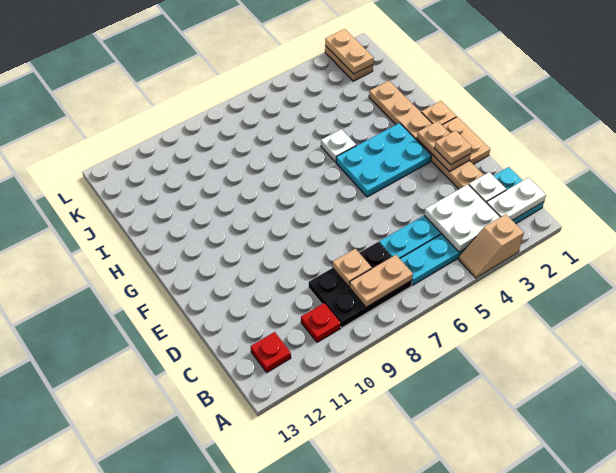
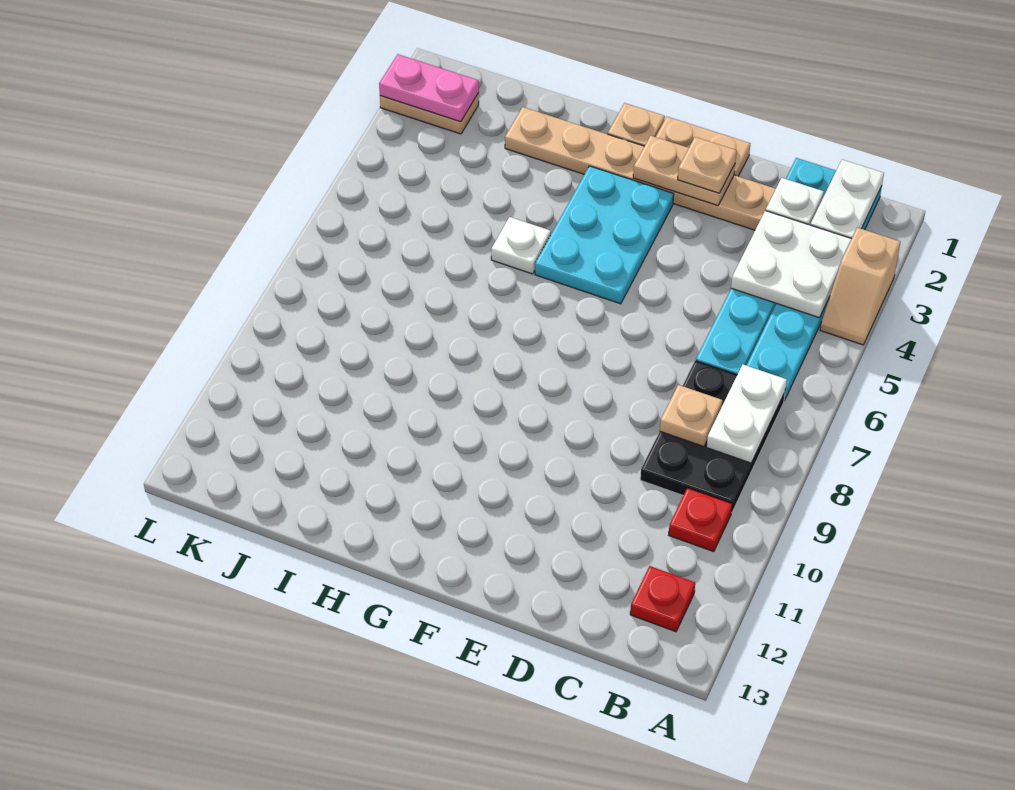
tan plate B7:B8 level 2 -> white plate B7:B8 level 2
tan plate K2:L2 level 2 -> pink plate K2:L2 level 2

